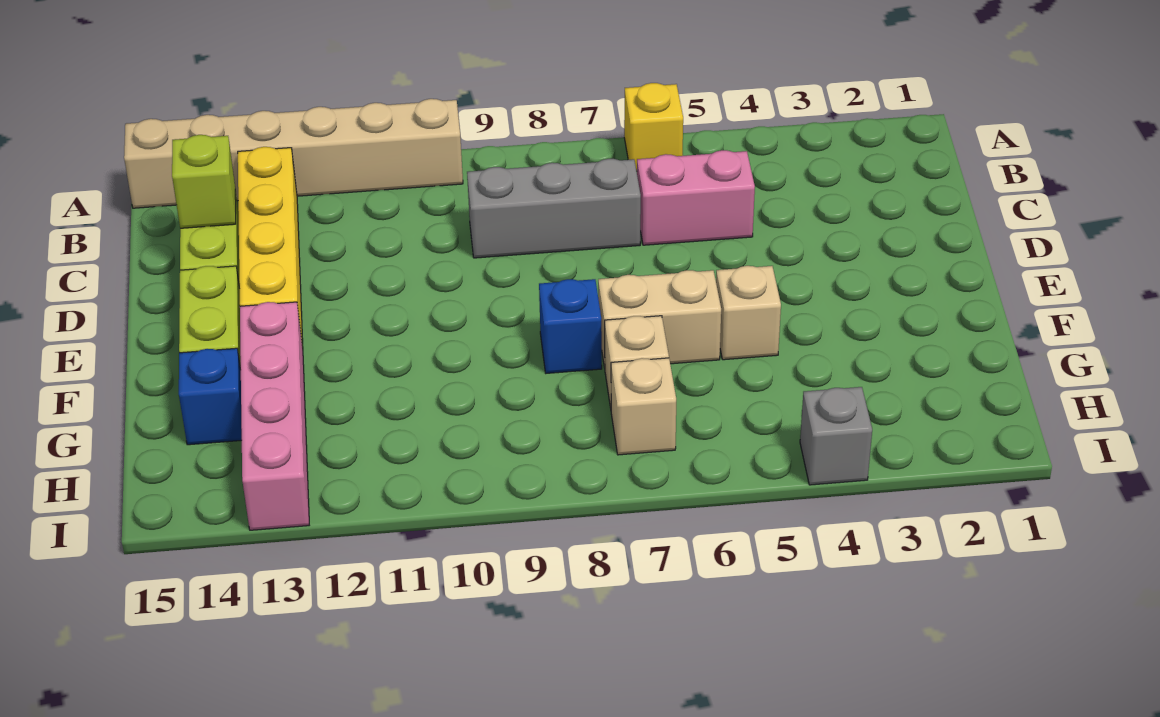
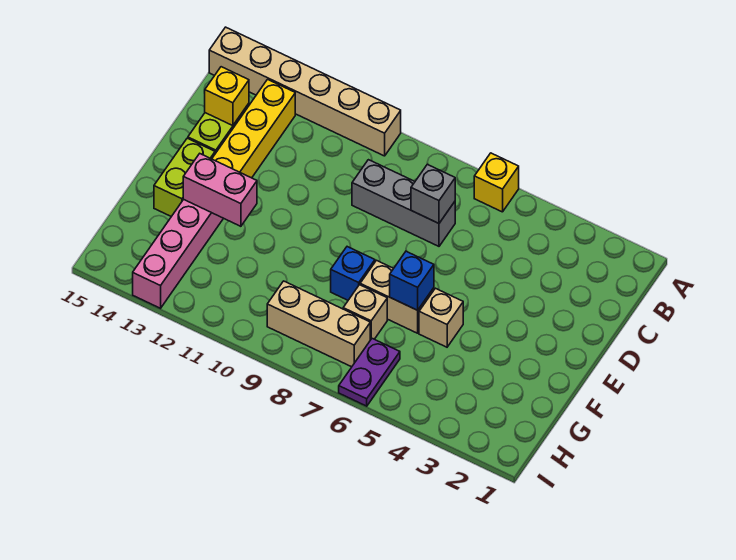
pink brick C5:C6 level 1 -> pink brick F12:F13 level 2
lime brick C14 level 2 -> yellow brick C14 level 2
blue brick G14 level 1 -> blue brick F6 level 2
none -> purple plate H6:I6 level 1
tan brick H7 level 1 -> tan brick H7:H9 level 1
grey brick I4 level 1 -> grey brick C7 level 2

